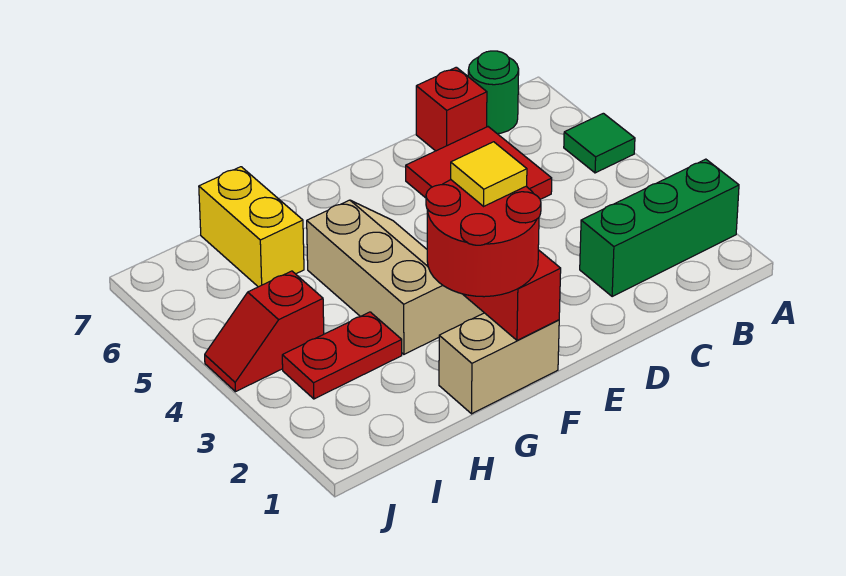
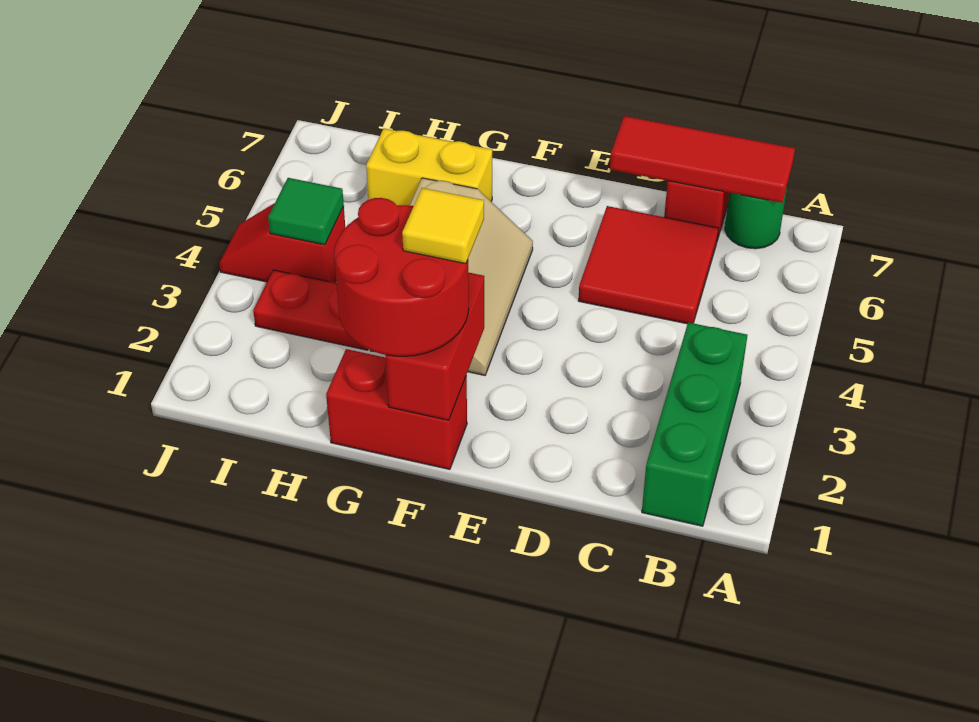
green brick A2:C2 level 1 -> green brick B1:B3 level 1
green tile A5 level 1 -> green tile I4 level 2
none -> red tile B7:D7 level 2
tan brick F1:G1 level 1 -> red brick F1:G1 level 1
yellow brick H6:H7 level 1 -> yellow brick G6:H6 level 1

